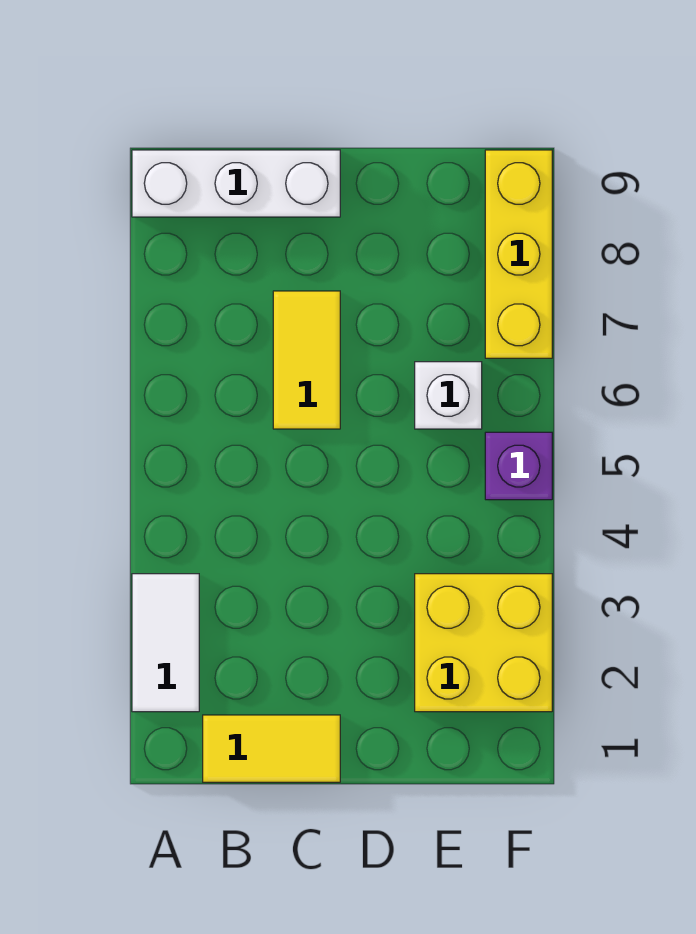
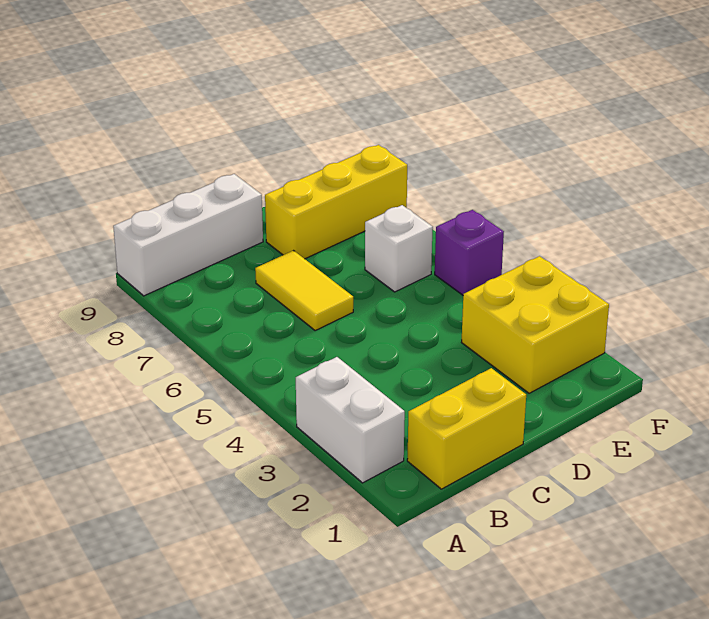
white tile A2:A3 level 1 -> white brick A2:A3 level 1
yellow tile B1:C1 level 1 -> yellow brick B1:C1 level 1
yellow brick F7:F9 level 1 -> yellow brick D8:F8 level 1

